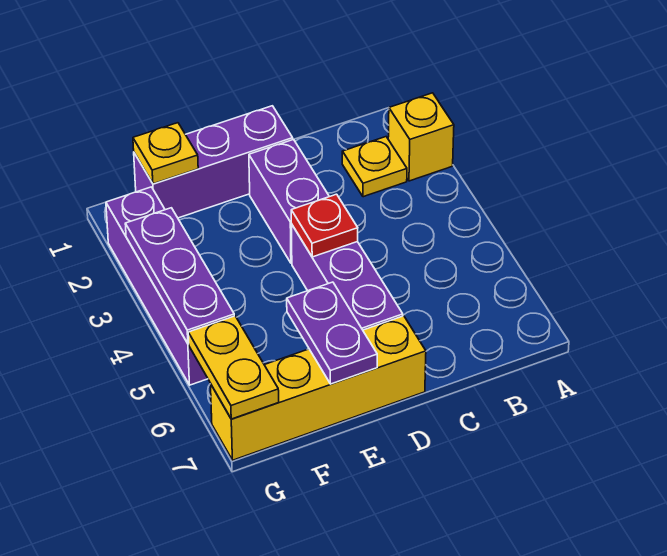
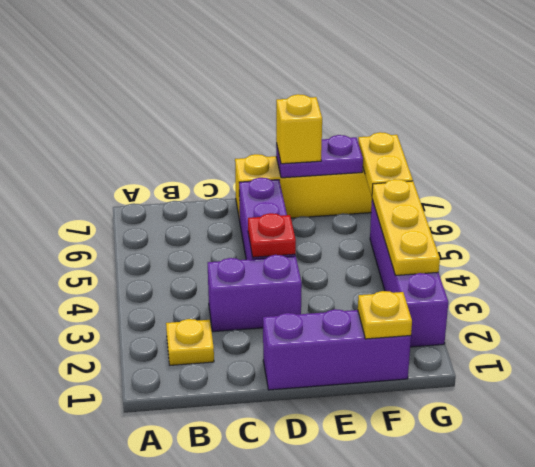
yellow brick A2 level 1 -> yellow brick E7 level 3
purple brick D2:D3 level 1 -> purple brick C3:D3 level 1
purple plate E6:E7 level 2 -> purple plate E7:F7 level 2
purple plate G3:G5 level 2 -> yellow plate G3:G5 level 2

